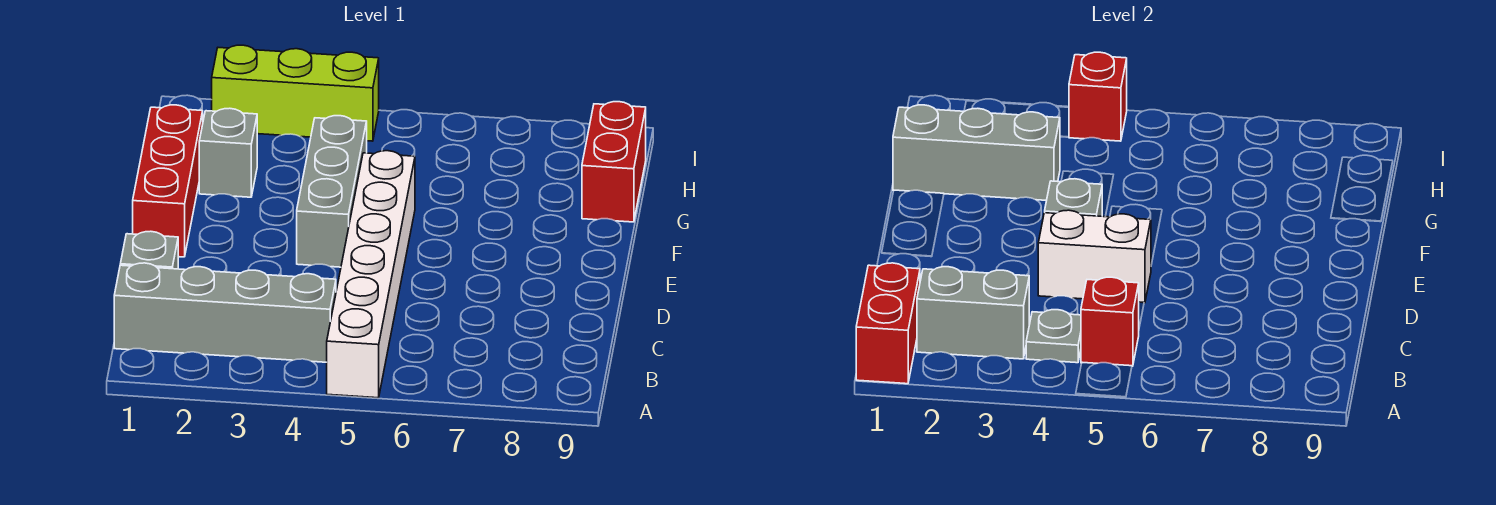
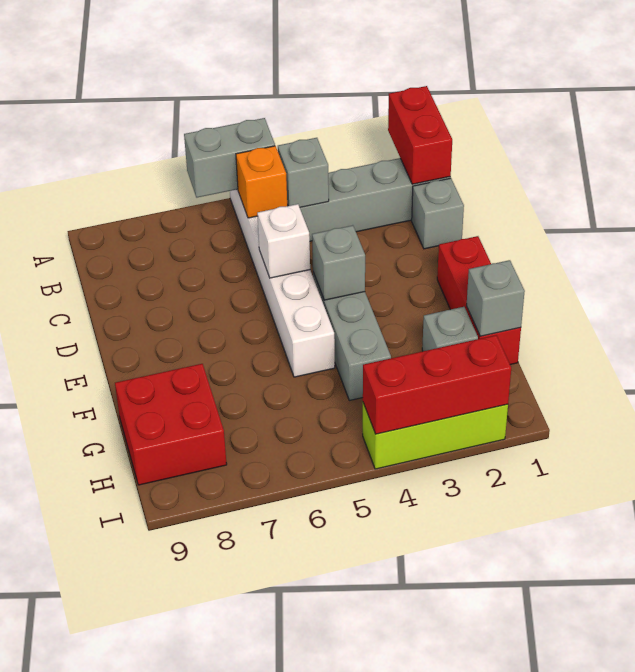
grey brick B2:B3 level 2 -> grey brick A5:A6 level 2
grey plate B4 level 2 -> grey brick B4 level 2
red brick B5 level 2 -> orange brick B5 level 2
white brick D4:D5 level 2 -> white brick D5 level 2
grey brick G1:G3 level 2 -> grey brick G1 level 2
red brick G9:H9 level 1 -> red brick G8:H9 level 1
red brick I4 level 2 -> red brick I2:I4 level 2

